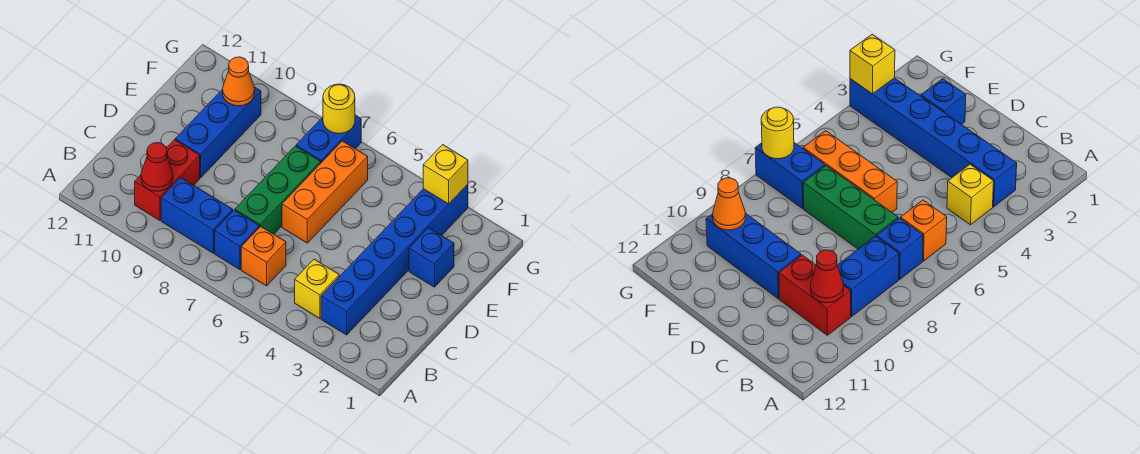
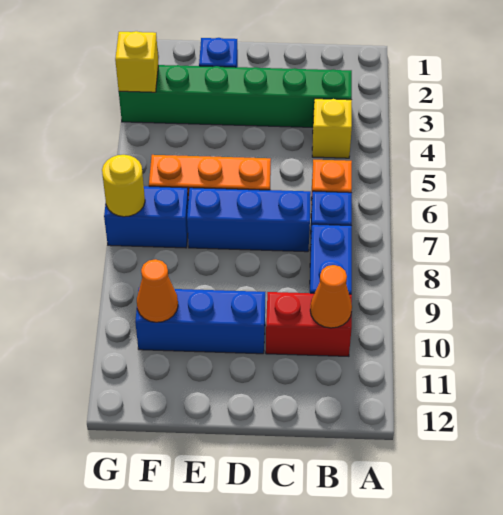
blue brick B3:G3 level 1 -> green brick B3:G3 level 1
red cone B10 level 2 -> orange cone B10 level 2
green brick C7:E7 level 1 -> blue brick C7:E7 level 1

